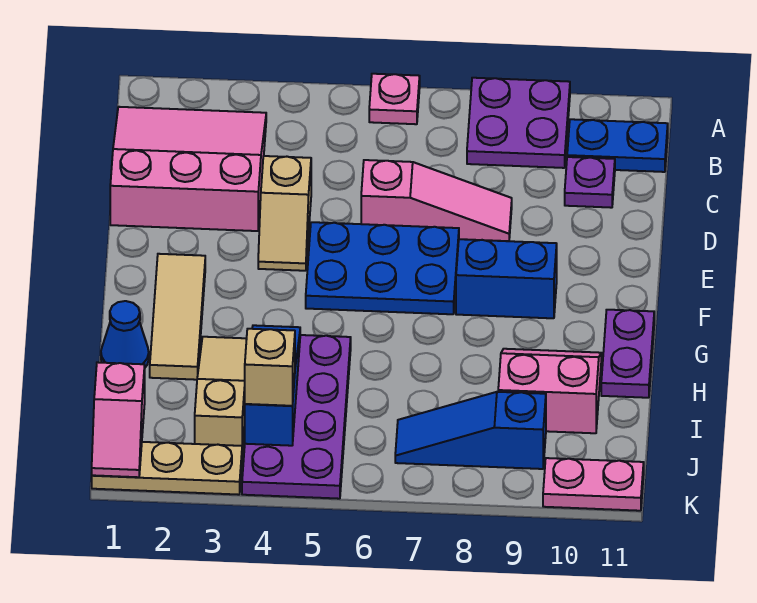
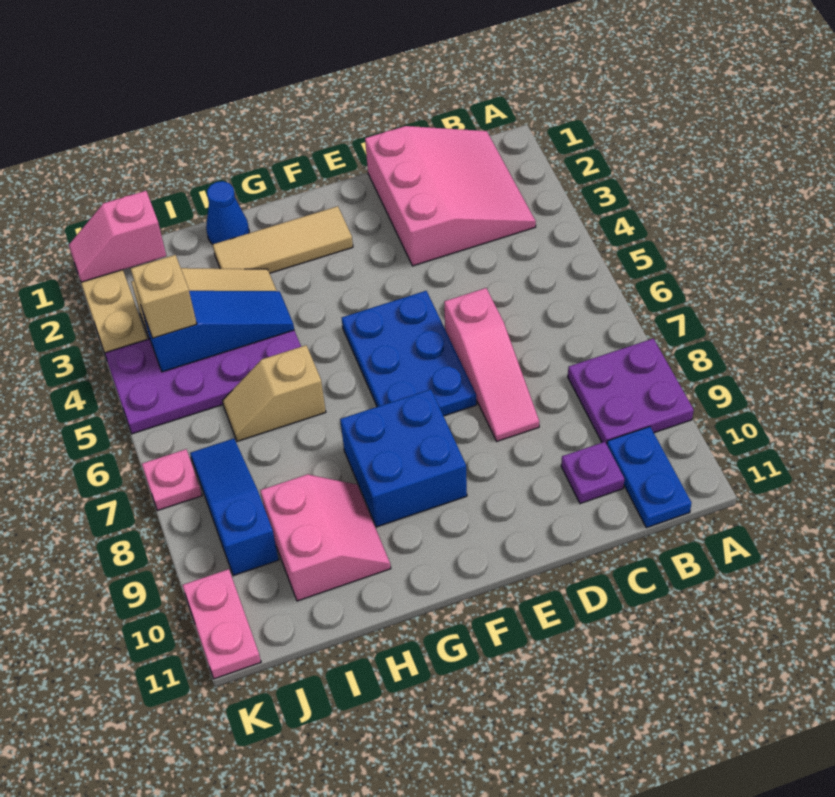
pink plate A6 level 1 -> pink plate K7 level 1
tan slope D4:E4 level 1 top D -> tan slope H6:I6 level 1 top H
blue brick F8:F9 level 1 -> blue brick F8:G9 level 1
purple plate G11:H11 level 1 -> none

